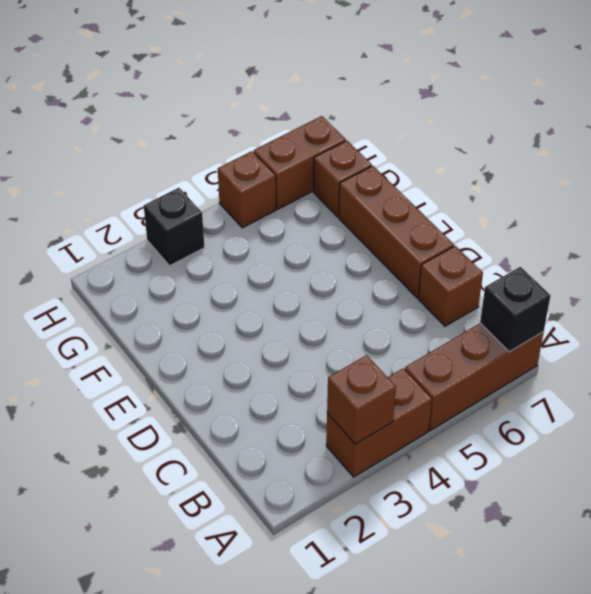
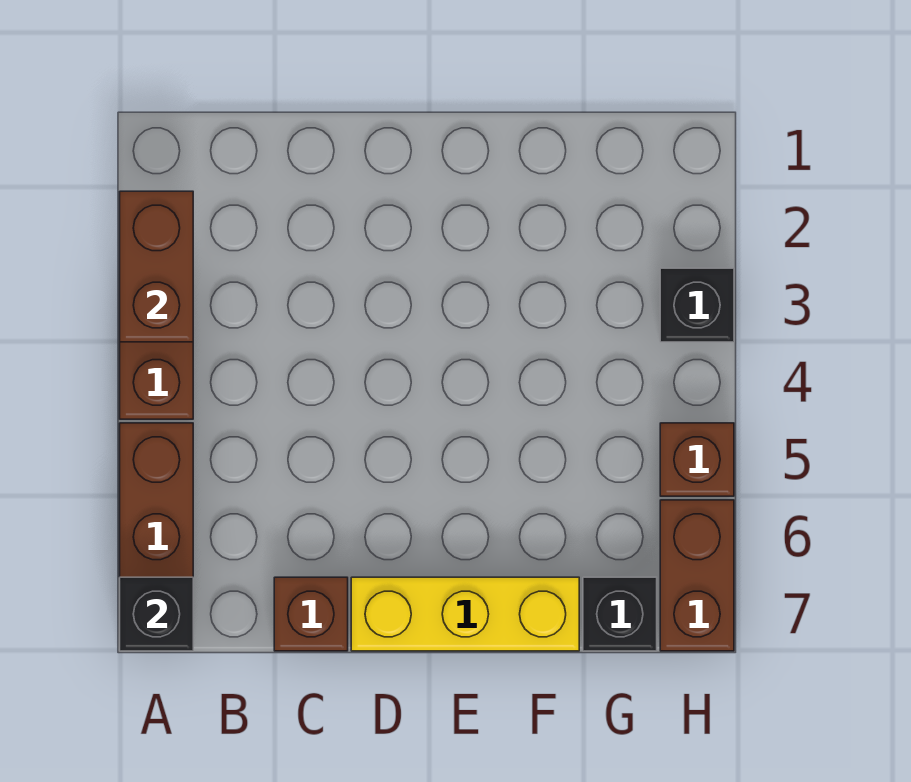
brown brick A3 level 2 -> brown brick A2:A3 level 2
brown brick D7:F7 level 1 -> yellow brick D7:F7 level 1
brown brick G7 level 1 -> black brick G7 level 1

